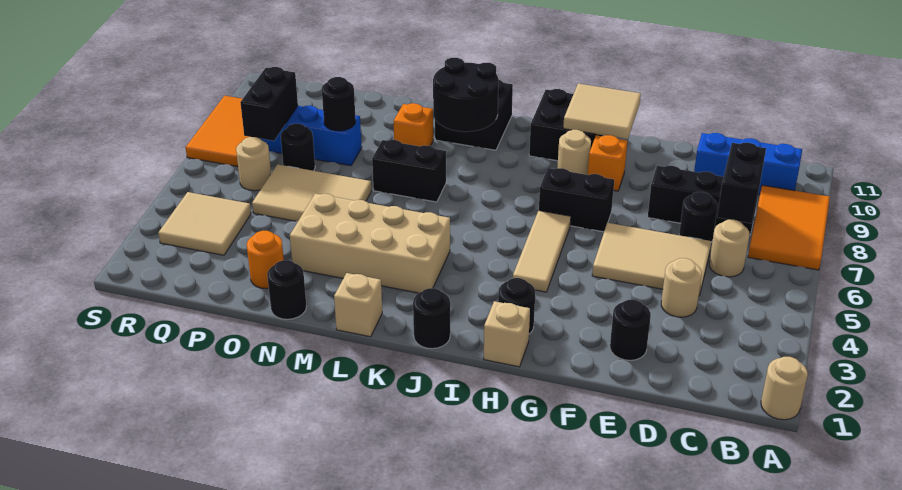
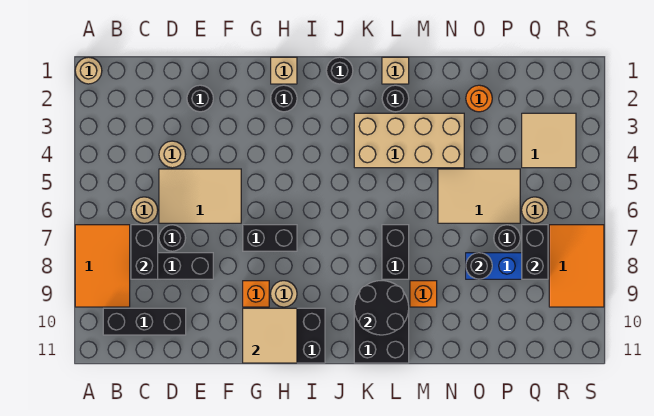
blue brick B10:D10 level 1 -> black brick B10:D10 level 1
tan tile H4:H6 level 1 -> none
black brick L7:M7 level 1 -> black brick L7:L8 level 1
black round brick N1 level 1 -> black round brick L2 level 1

